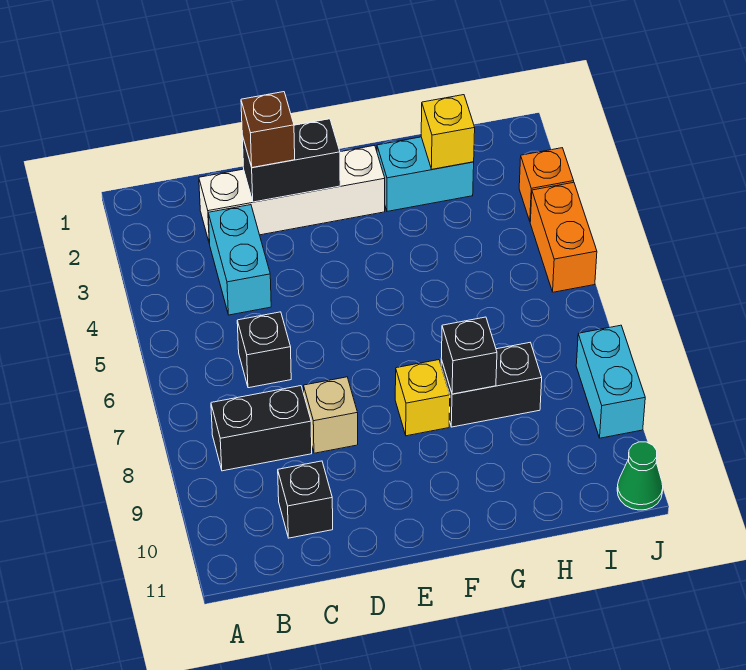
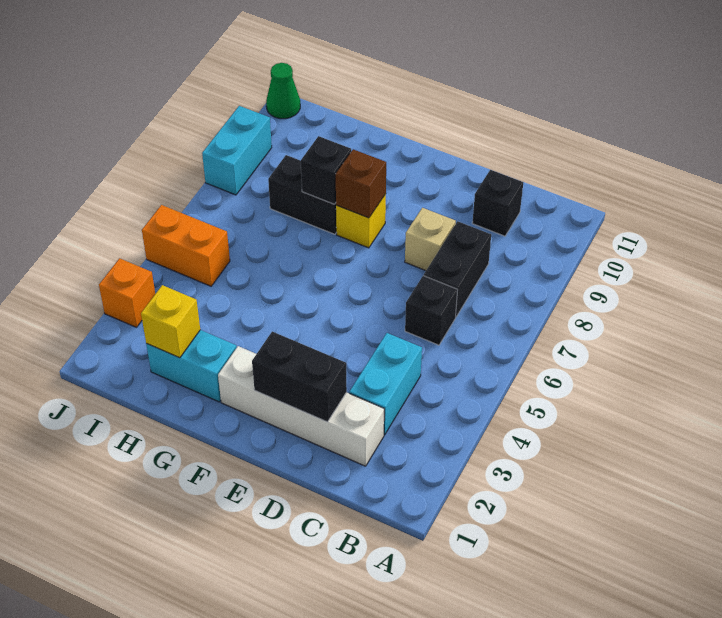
black brick B8:C8 level 1 -> black brick C7:C8 level 1
brown brick D2 level 3 -> brown brick F8 level 2
orange brick J4:J5 level 1 -> orange brick I5:J5 level 1

